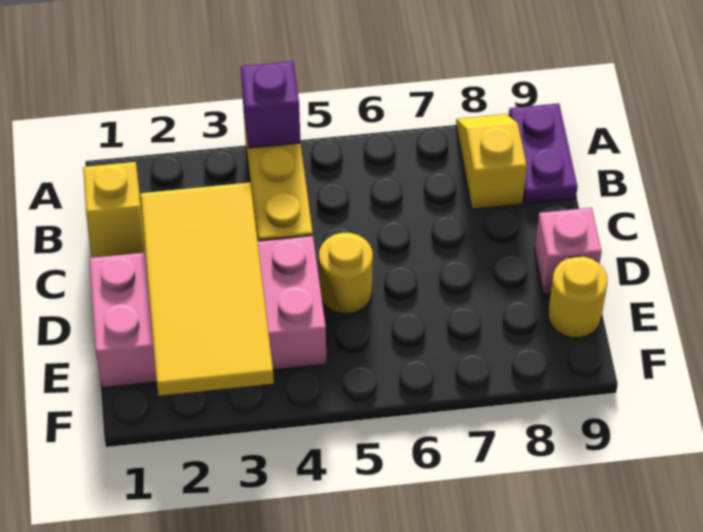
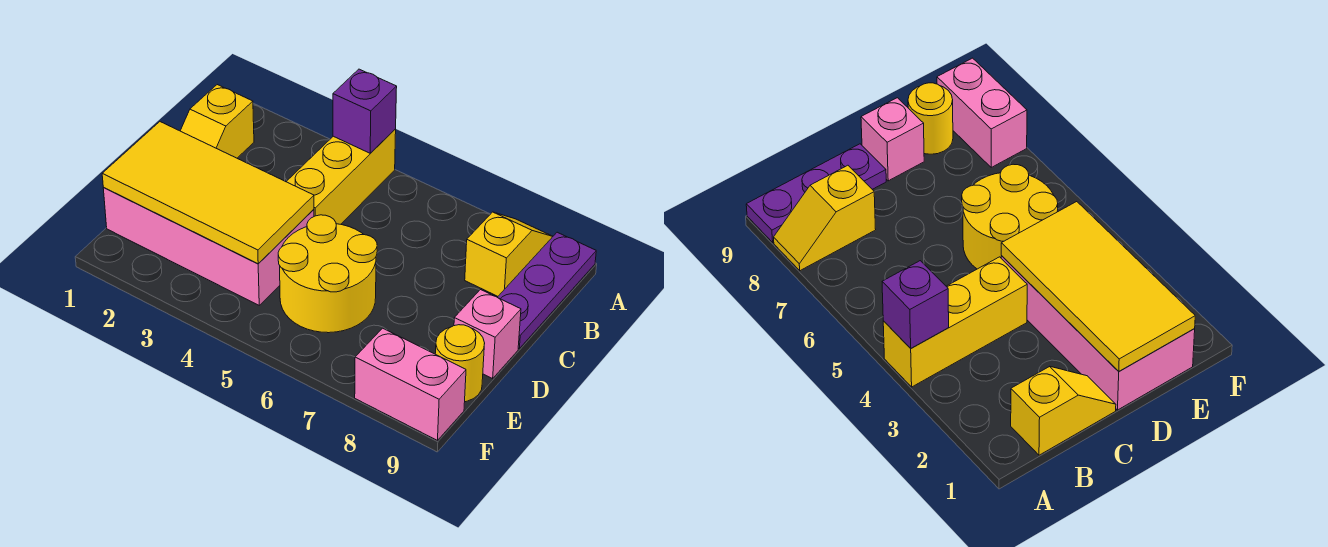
purple plate A9:B9 level 1 -> purple plate A9:C9 level 1
yellow tile C2:F3 level 2 -> yellow tile D1:E4 level 2
yellow round brick D5 level 1 -> yellow round brick D5:E6 level 1
none -> pink brick F8:F9 level 1

